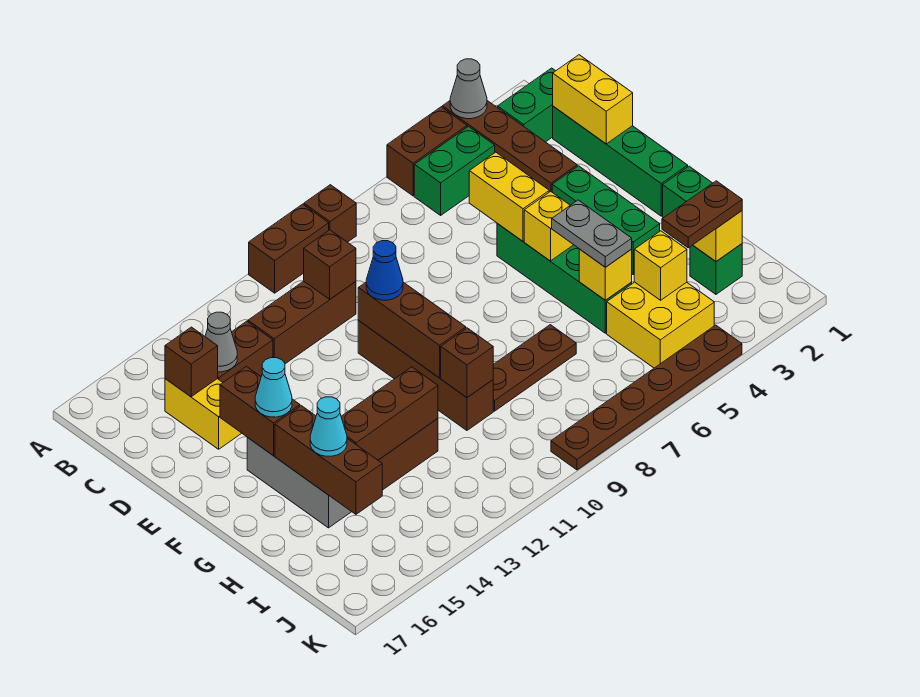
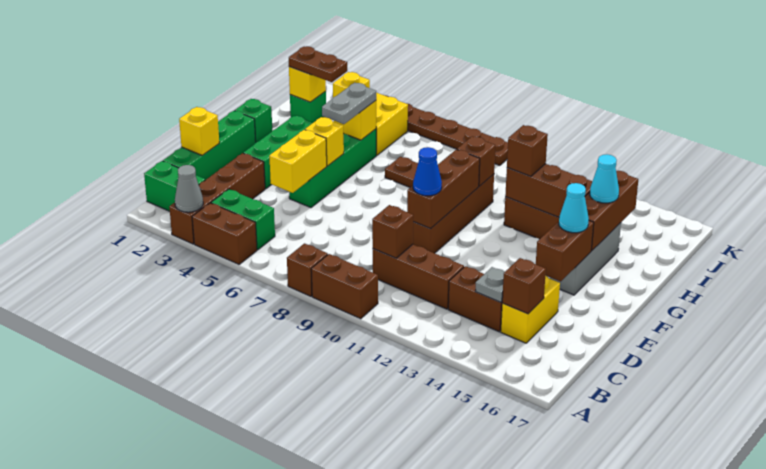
yellow brick C1:D1 level 2 -> yellow brick D1 level 2
grey cone C14 level 2 -> grey plate C14 level 2
none -> brown brick H12 level 3

